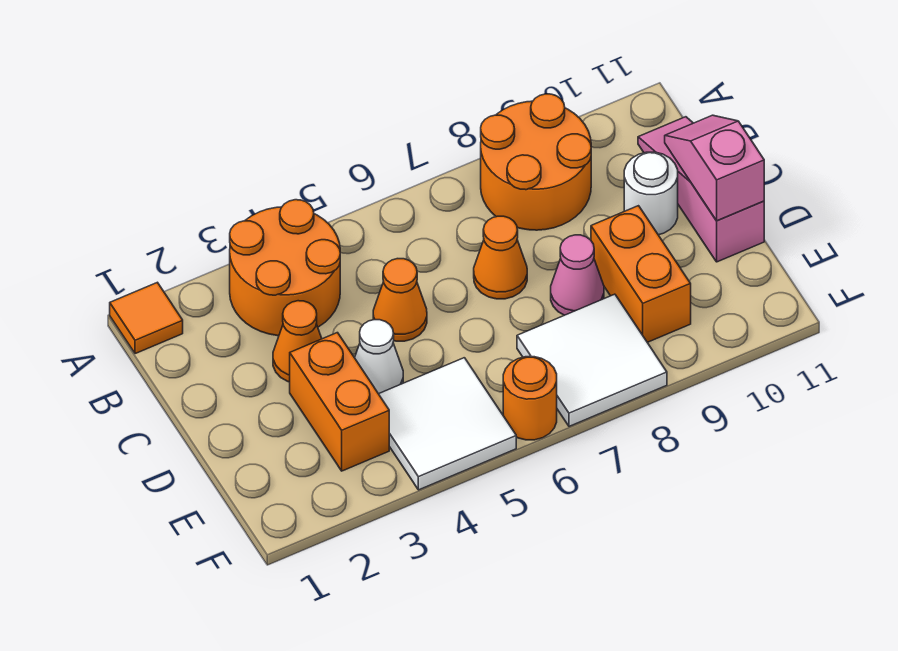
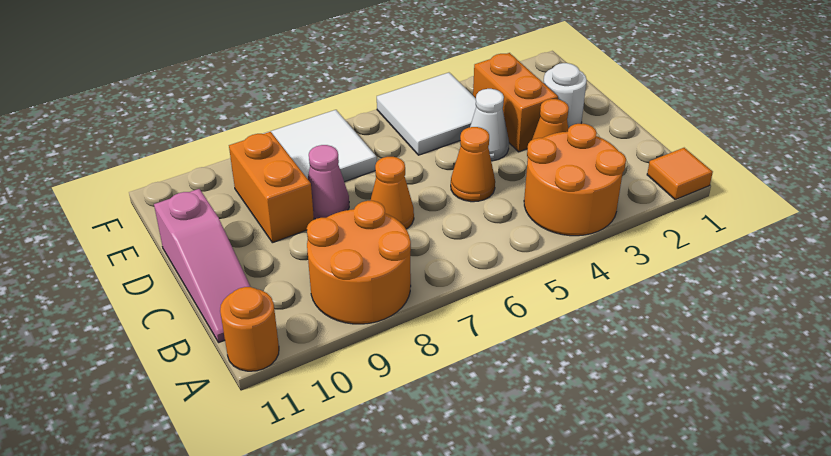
white round brick C10 level 1 -> white round brick D2 level 1
pink slope C11:D11 level 2 top D -> none
orange round brick F6 level 1 -> orange round brick A11 level 1

